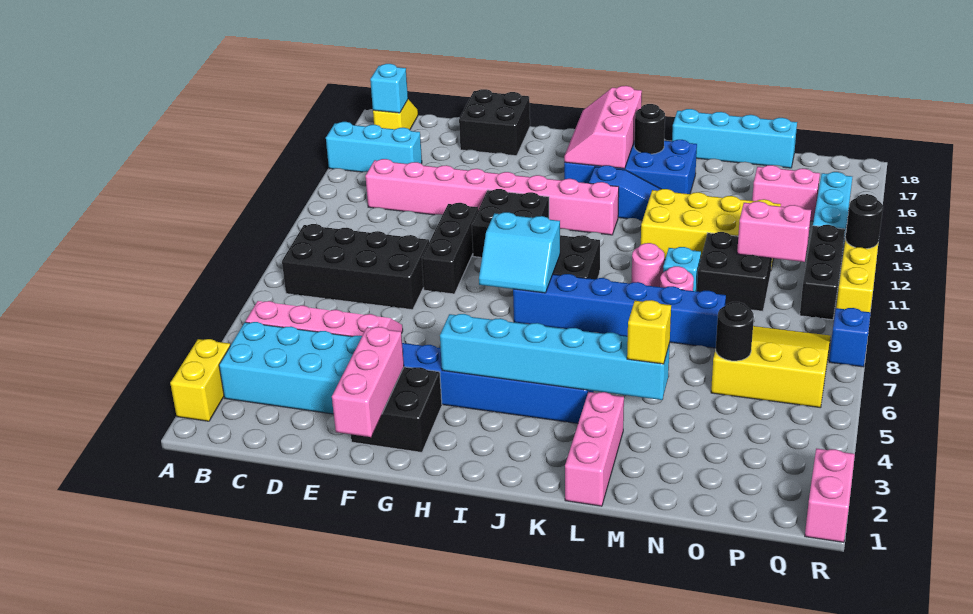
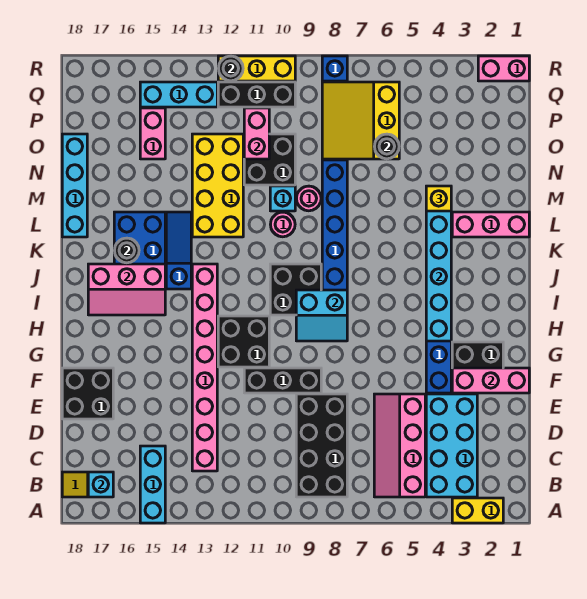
cyan slope H8:I9 level 2 top 9 -> cyan slope H8:I9 level 2 top I

